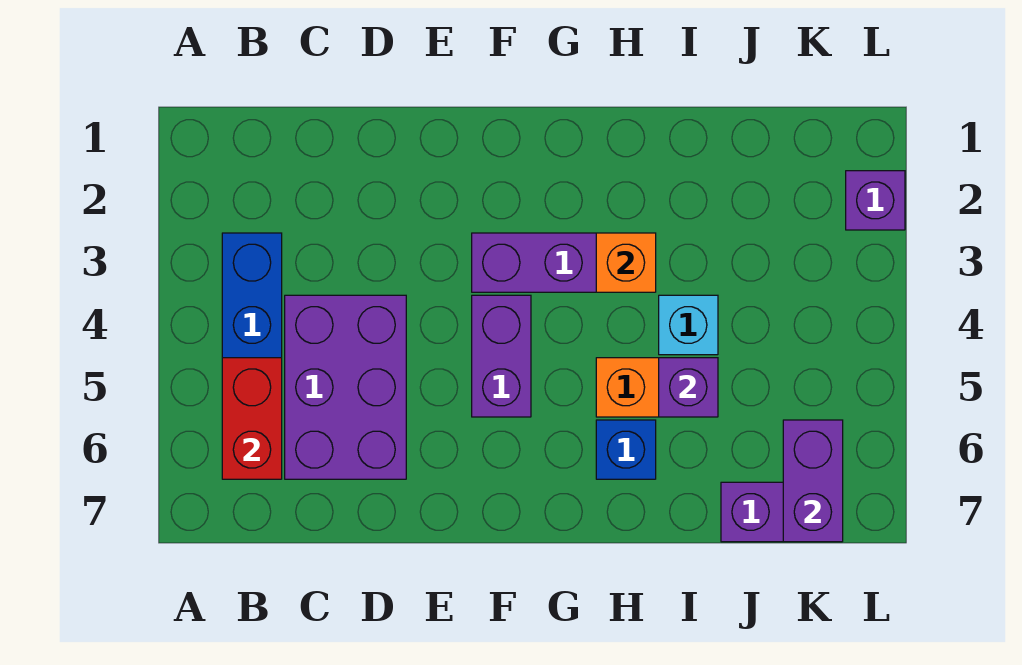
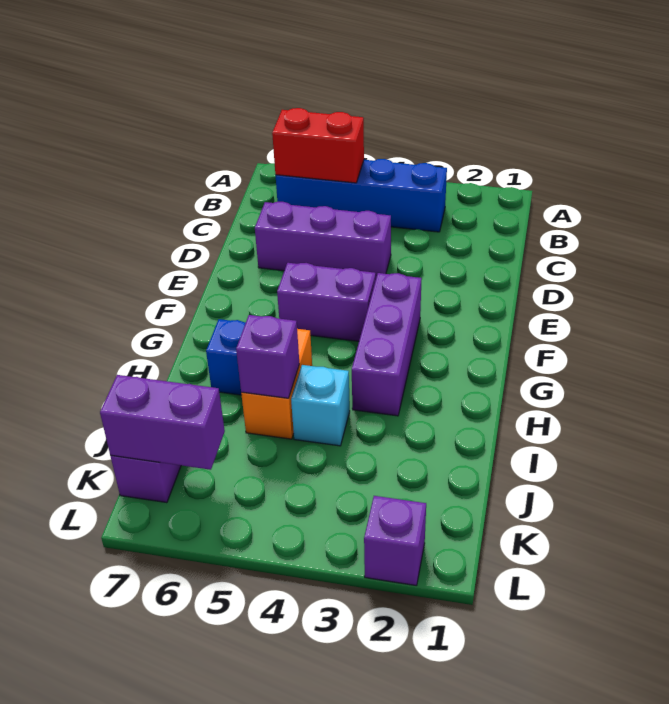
purple brick C4:D6 level 1 -> purple brick D4:D6 level 1
orange brick H3 level 2 -> none

